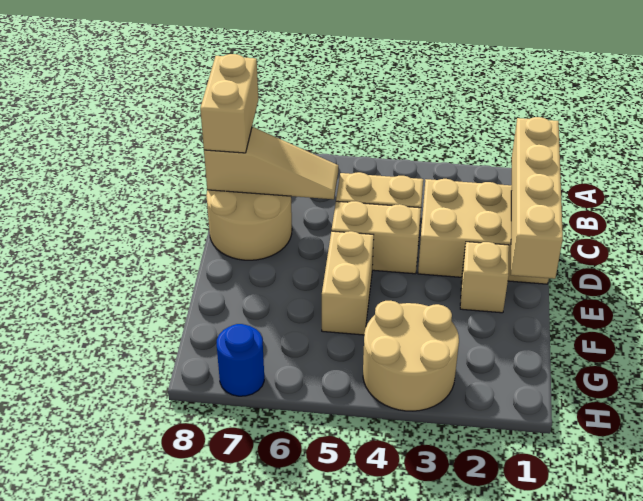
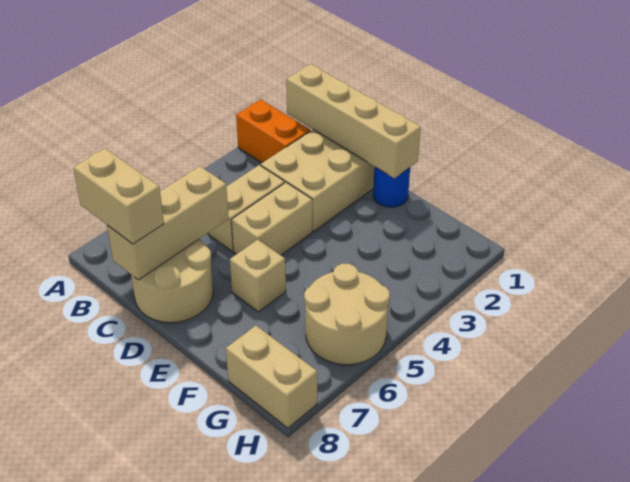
none -> orange brick A2:B2 level 1
tan slope C6:C8 level 2 top 8 -> tan brick C6:C8 level 2
tan brick E2 level 1 -> tan brick E6 level 1
tan brick E5:F5 level 1 -> tan brick G8:H8 level 1
tan round brick G3:H4 level 1 -> tan round brick G5:H6 level 1
blue round brick H7 level 1 -> blue round brick E1 level 1

